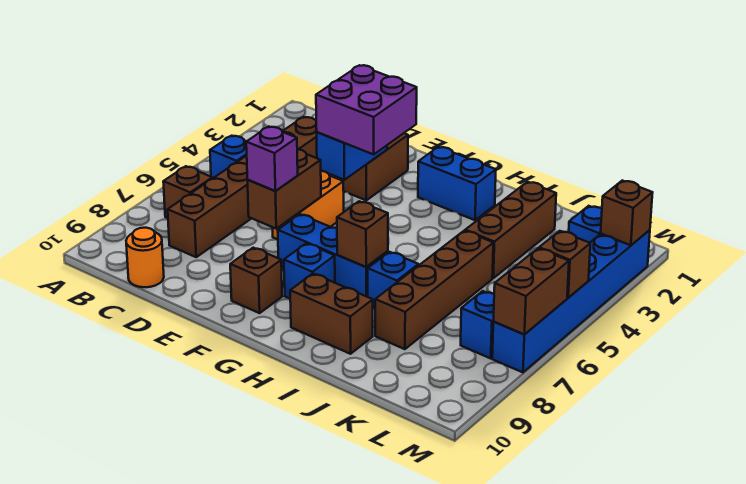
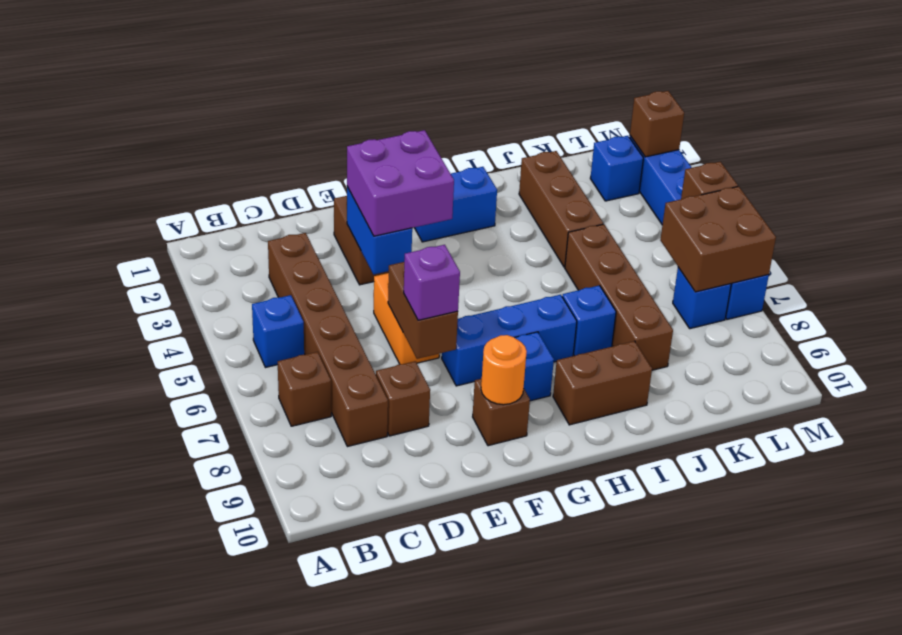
orange round brick C10 level 1 -> orange round brick F9 level 2
brown brick H7 level 2 -> brown brick D8 level 1
brown brick M6:M7 level 2 -> brown brick L6:M7 level 2

